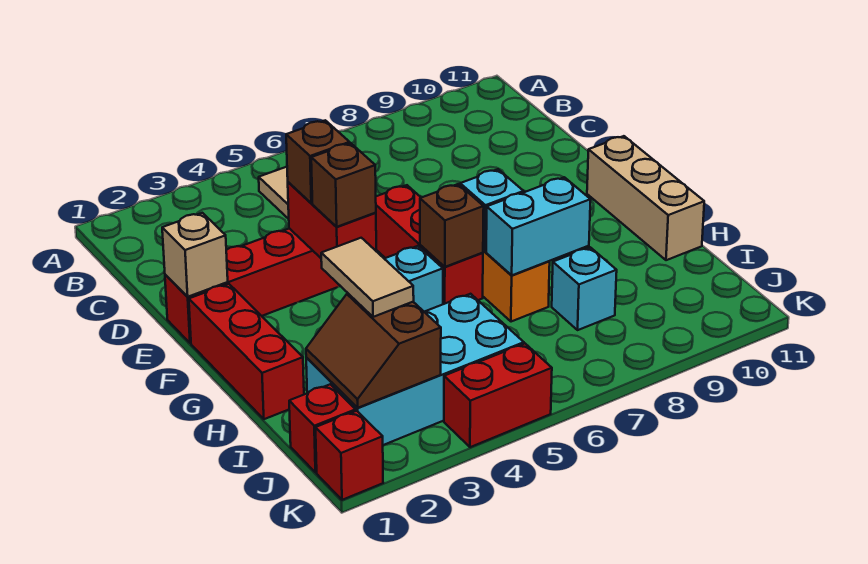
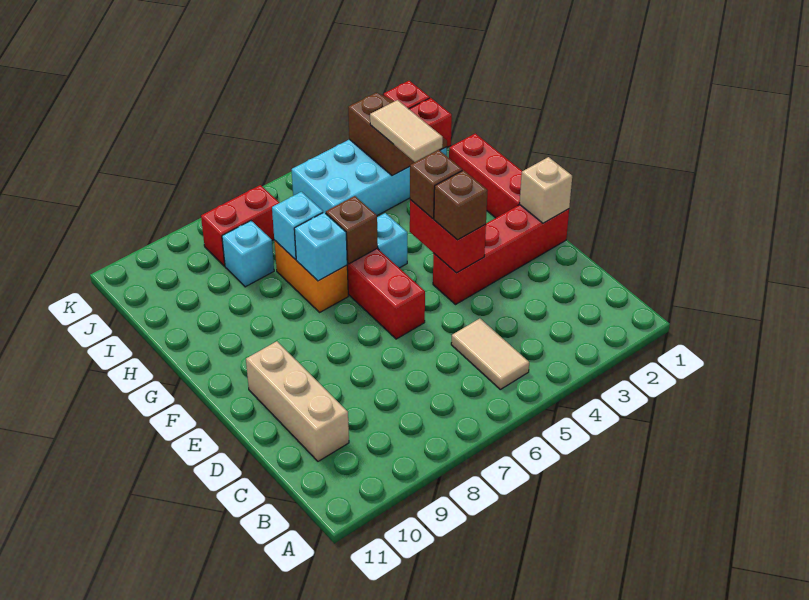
tan brick F11:H11 level 1 -> tan brick C10:E10 level 1
cyan brick H7:H8 level 2 -> cyan brick H7 level 2
red brick K4:K5 level 1 -> red brick J7:J8 level 1

